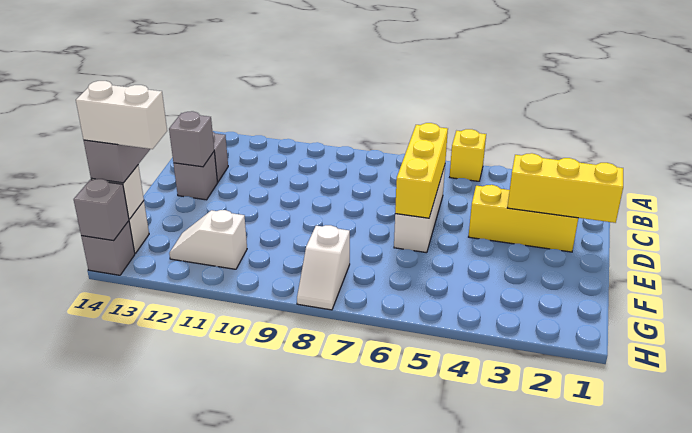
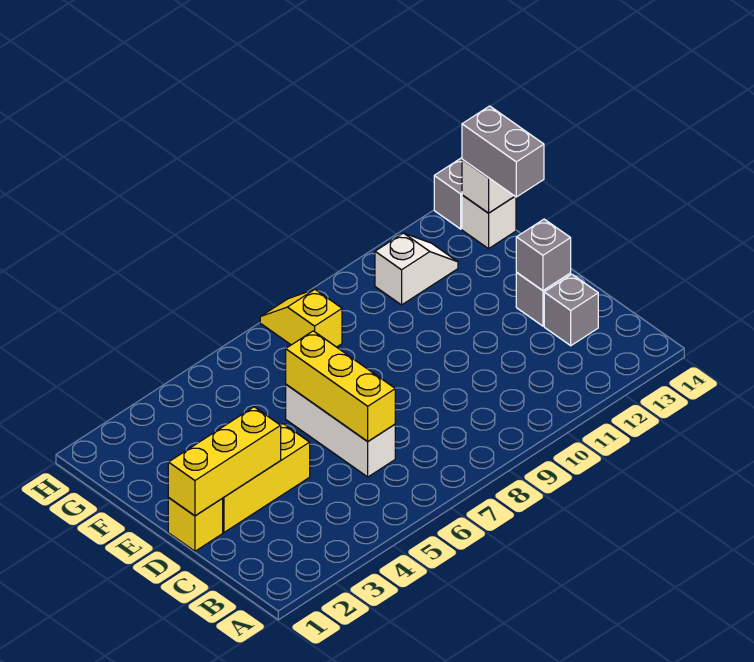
yellow brick A5 level 1 -> yellow brick D1 level 1
white slope G8:H8 level 1 top G -> yellow slope G8:H8 level 1 top G
white brick G13:G14 level 4 -> none
grey brick H14 level 2 -> none

